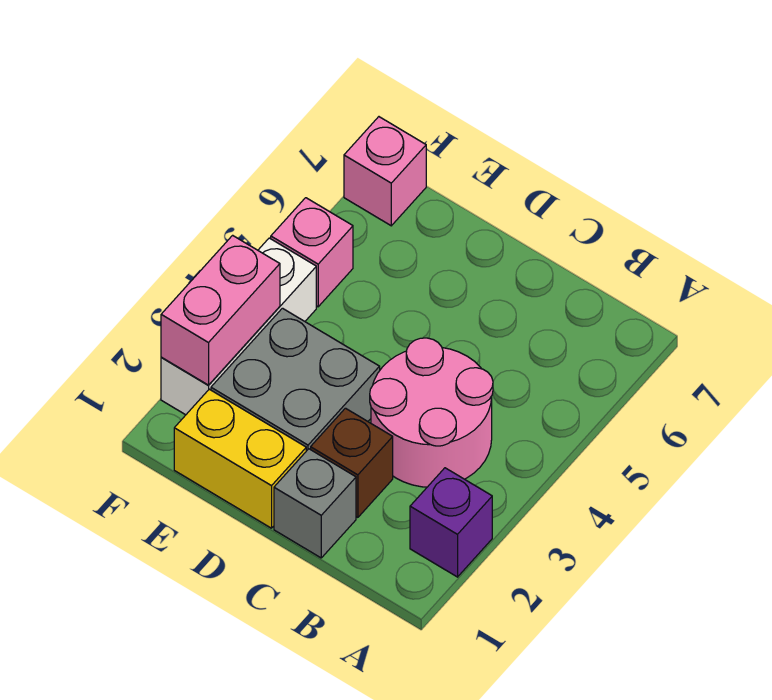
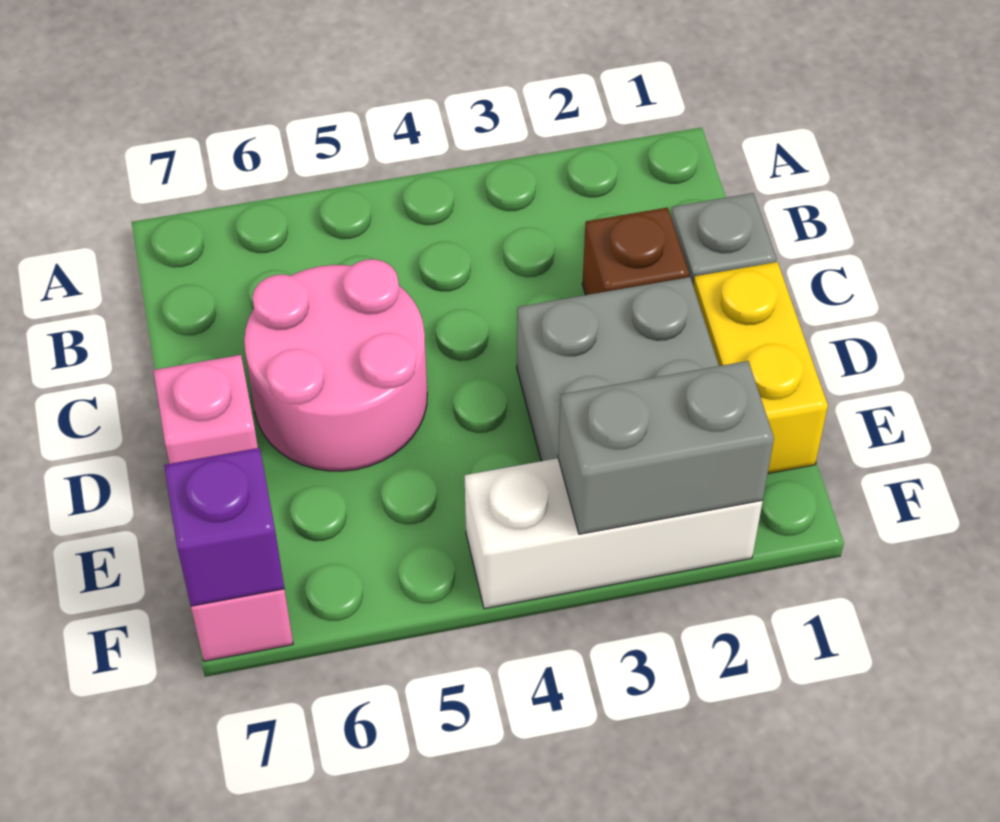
purple brick A2 level 1 -> purple brick F7 level 2
pink round brick B3:C4 level 1 -> pink round brick C5:D6 level 1
pink brick F2:F3 level 2 -> grey brick F2:F3 level 2
pink brick F5 level 1 -> pink brick D7 level 1

